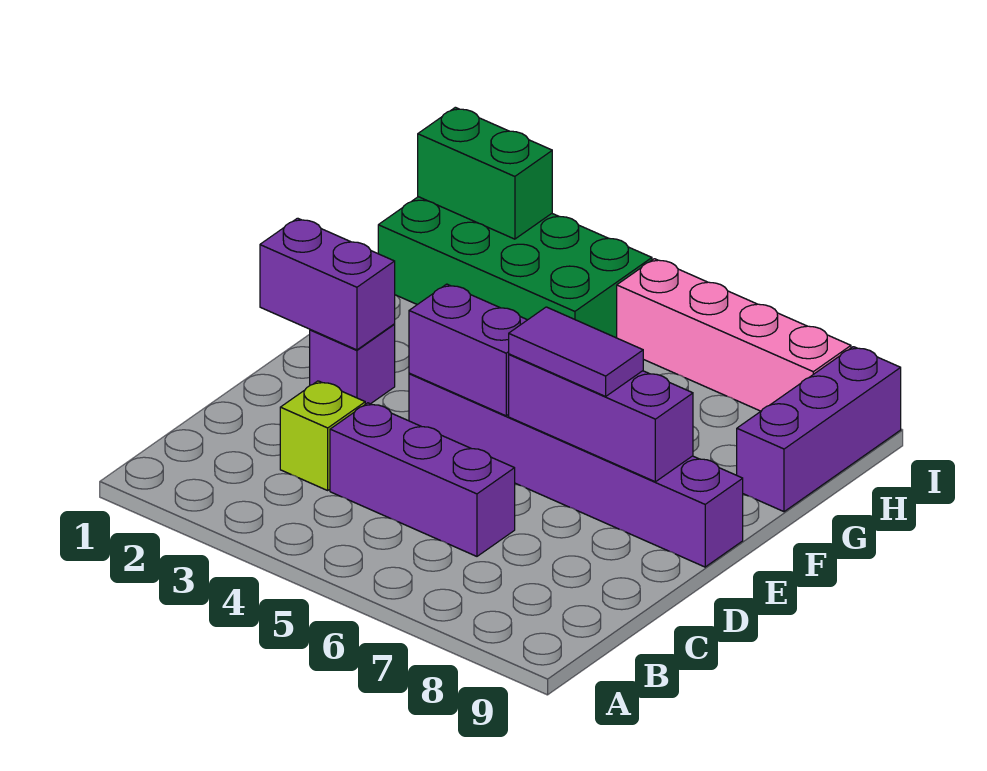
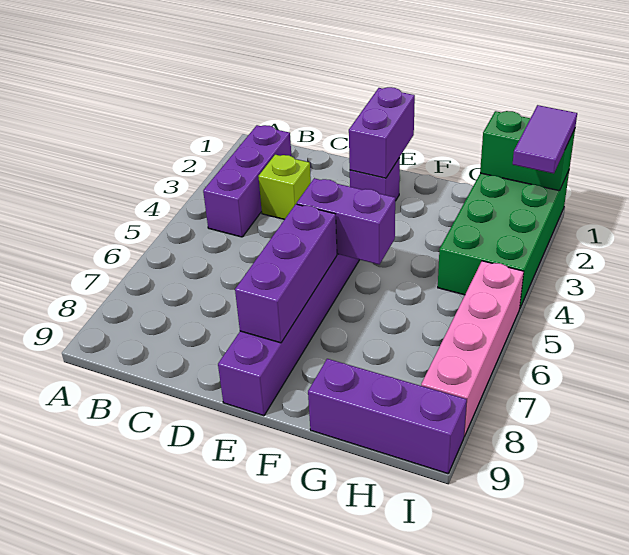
purple brick C4:C6 level 1 -> purple brick B2:B4 level 1
purple brick E4:E5 level 2 -> purple brick E5:F5 level 2
purple tile E6:E7 level 3 -> purple tile I1:I2 level 3
green brick I1:I2 level 2 -> green brick H1:I1 level 2

